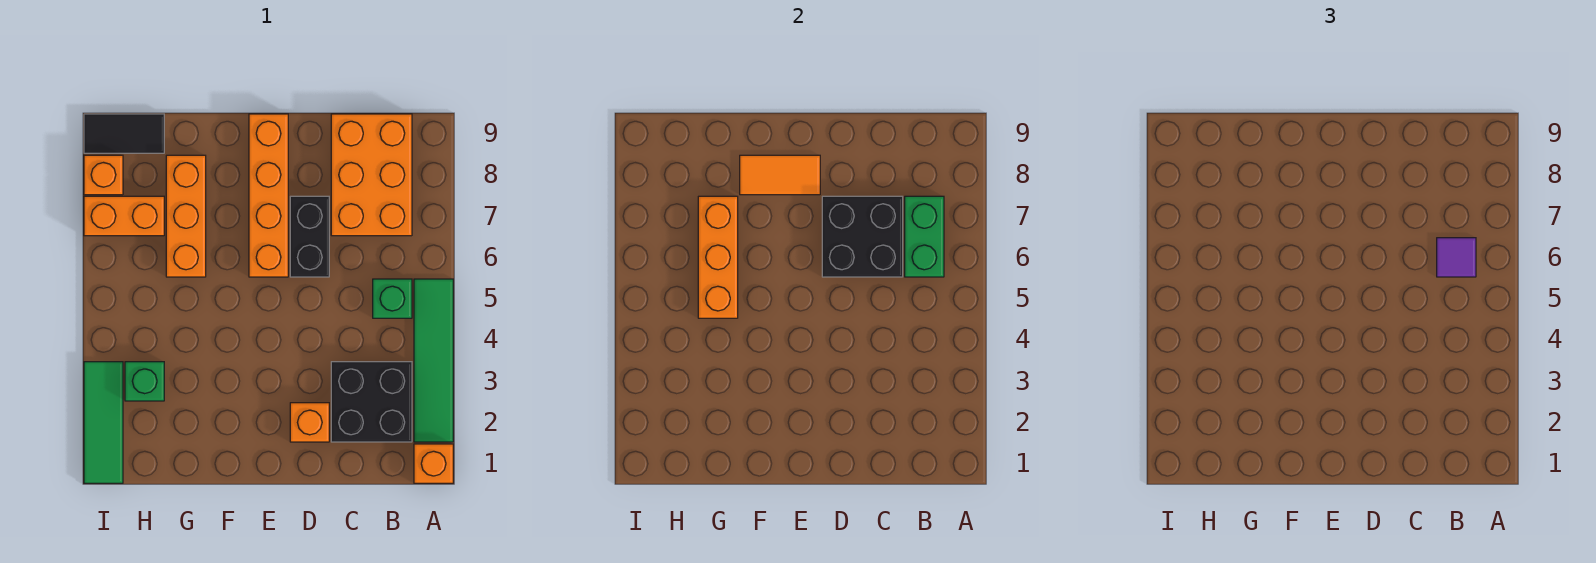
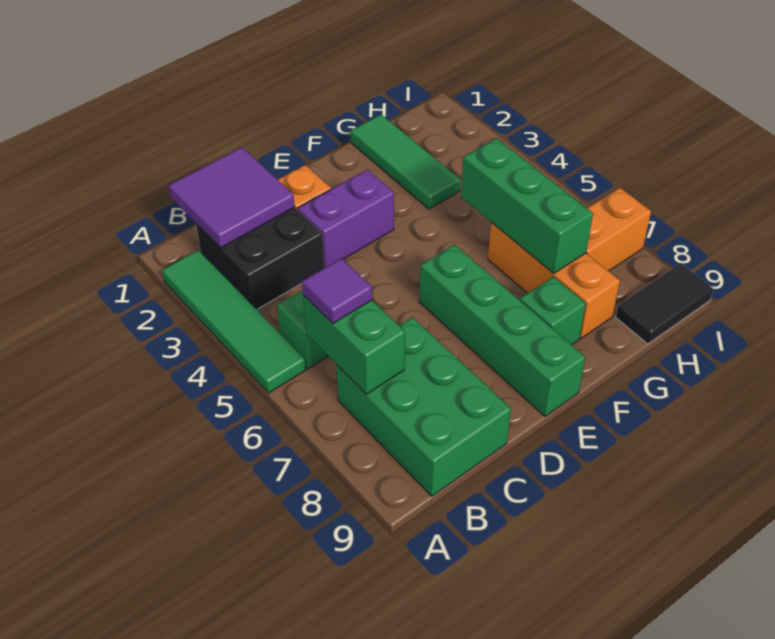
orange brick A1 level 1 -> none
none -> purple tile B1:C2 level 2
orange brick B7:C9 level 1 -> green brick B7:C9 level 1
black brick C6:D7 level 2 -> none
none -> purple brick D3:E3 level 1
black brick D6:D7 level 1 -> none
orange brick E6:E9 level 1 -> green brick E6:E9 level 1
orange tile E8:F8 level 2 -> none
orange brick G5:G7 level 2 -> green brick G5:G7 level 2
green brick H3 level 1 -> green brick F8 level 1
green tile I1:I3 level 1 -> green tile G1:G3 level 1
orange brick I8 level 1 -> none

